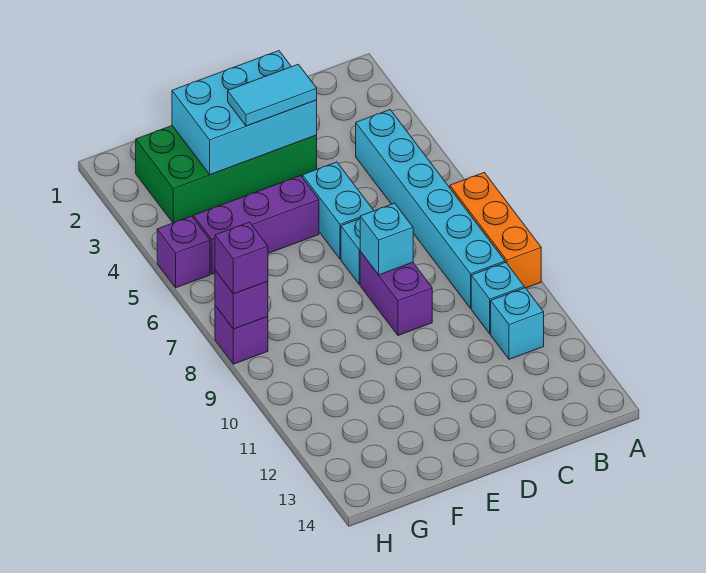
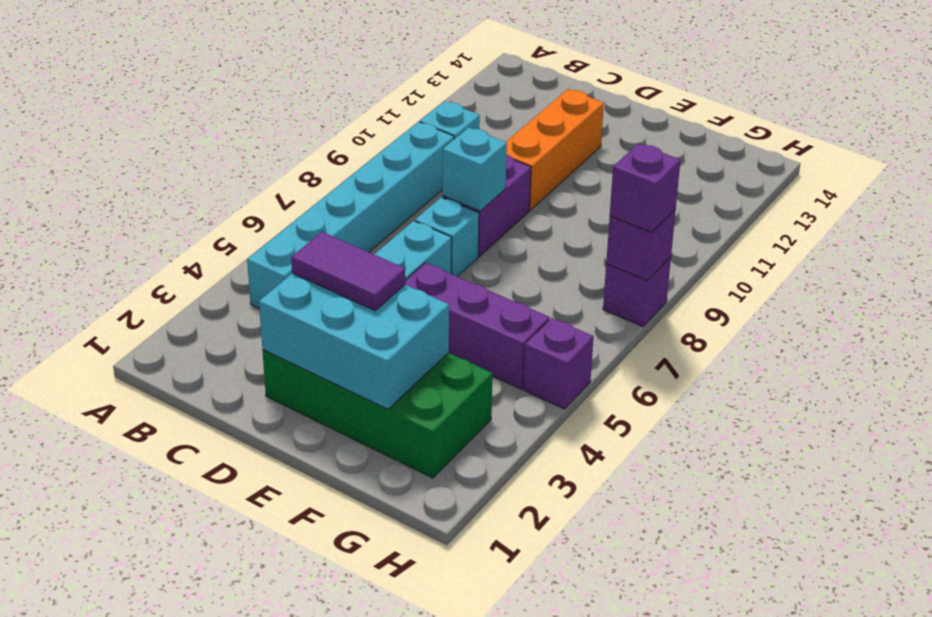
orange brick A7:A9 level 1 -> orange brick D10:D12 level 1
cyan brick B11 level 1 -> none
cyan tile D3:E3 level 3 -> purple tile D3:E3 level 3

